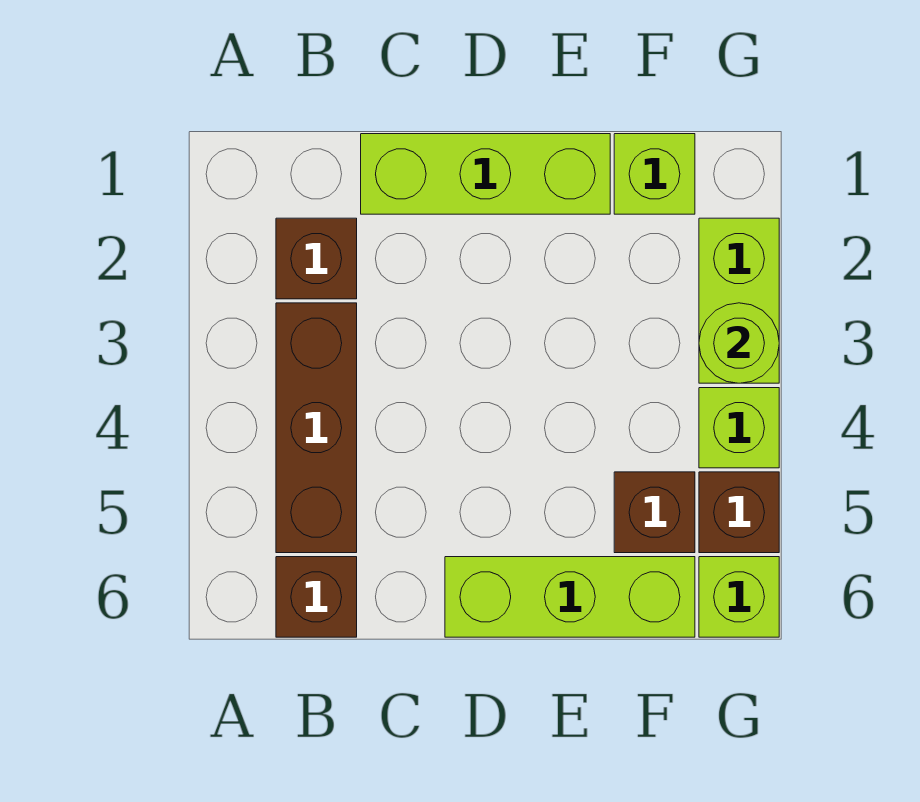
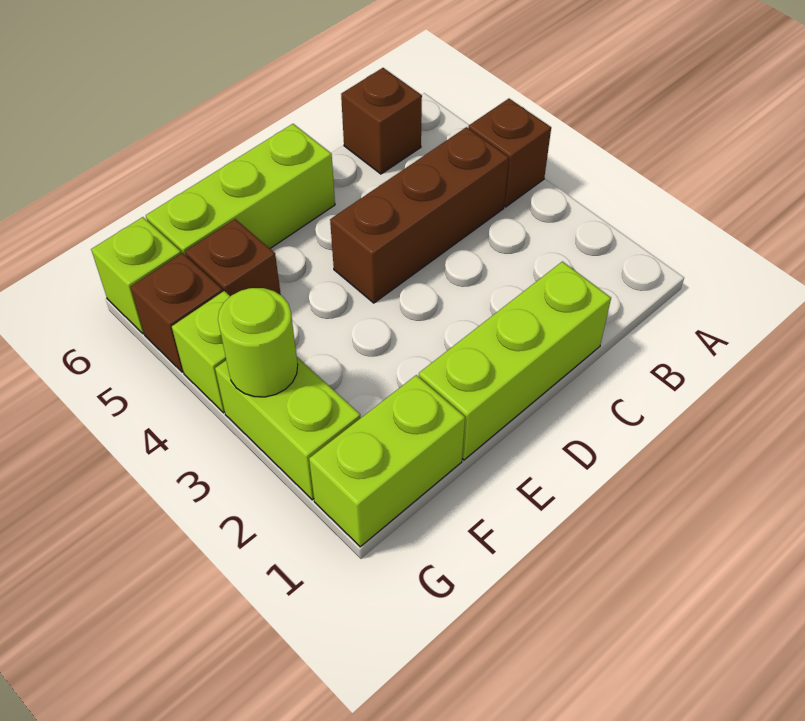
brown brick B2 level 1 -> brown brick A4 level 1
brown brick B3:B5 level 1 -> brown brick B4:D4 level 1
lime brick F1 level 1 -> lime brick F1:G1 level 1

